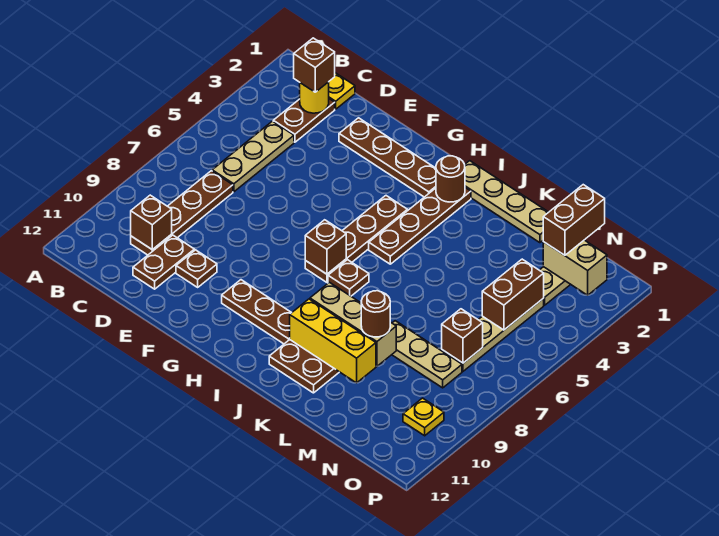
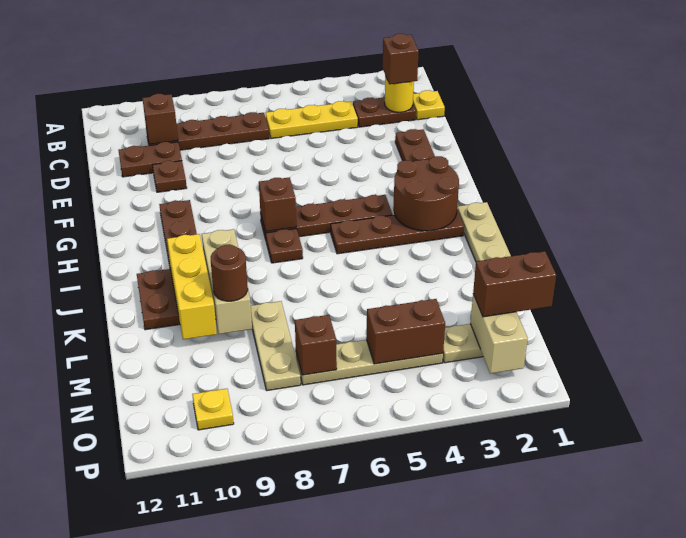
tan plate C4:C6 level 1 -> yellow plate C4:C6 level 1
brown round brick I2 level 2 -> brown round brick H2:I3 level 2

